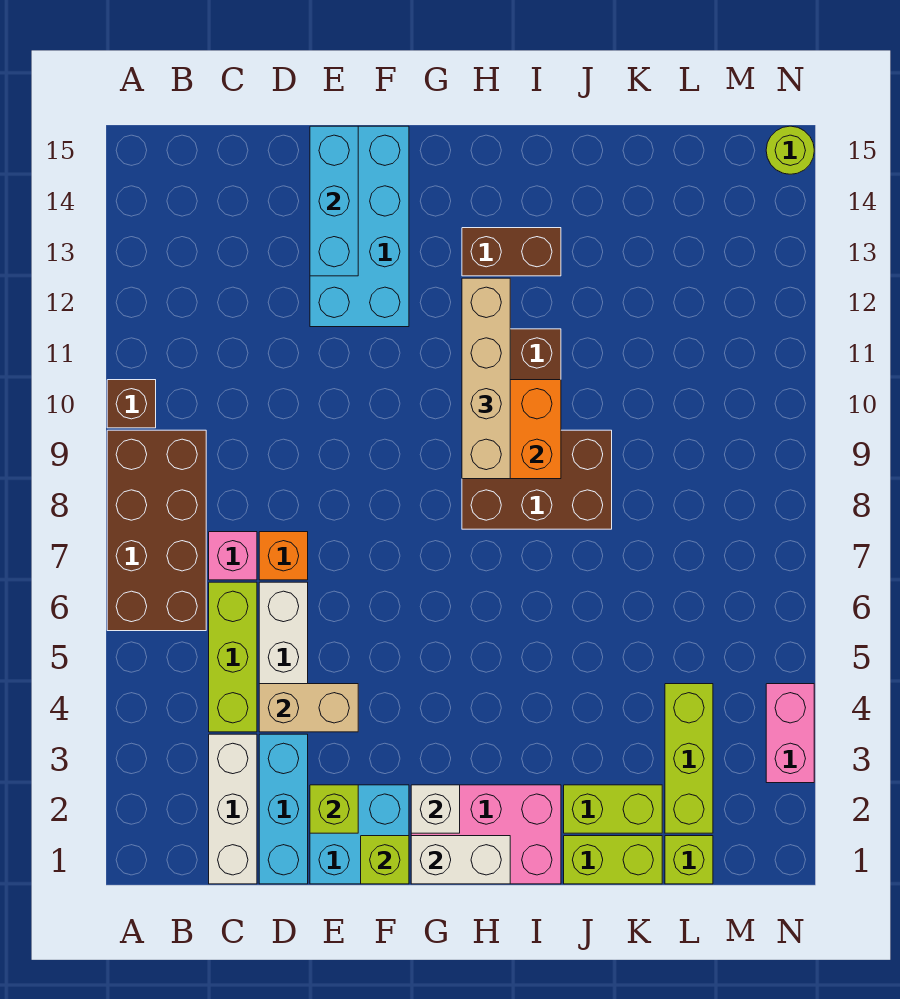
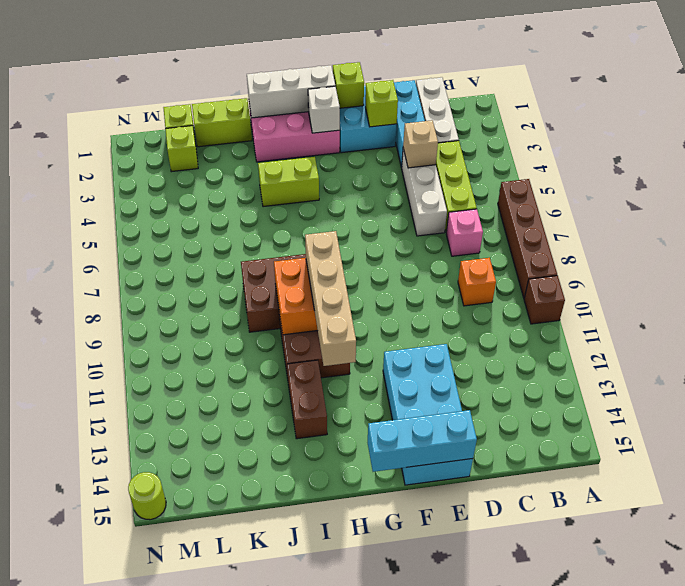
brown brick A6:B9 level 1 -> brown brick A6:A9 level 1
tan brick D4:E4 level 2 -> tan brick D4 level 2
orange brick D7 level 1 -> orange brick C9 level 1
cyan brick E13:E15 level 2 -> cyan brick E15:G15 level 2
white brick G1:H1 level 2 -> white brick G1:I1 level 2
brown brick H13:I13 level 1 -> brown brick I12:I13 level 1
lime brick J2:K2 level 1 -> lime brick H4:I4 level 1
lime brick L2:L4 level 1 -> lime brick L2 level 1
pink brick N3:N4 level 1 -> none

